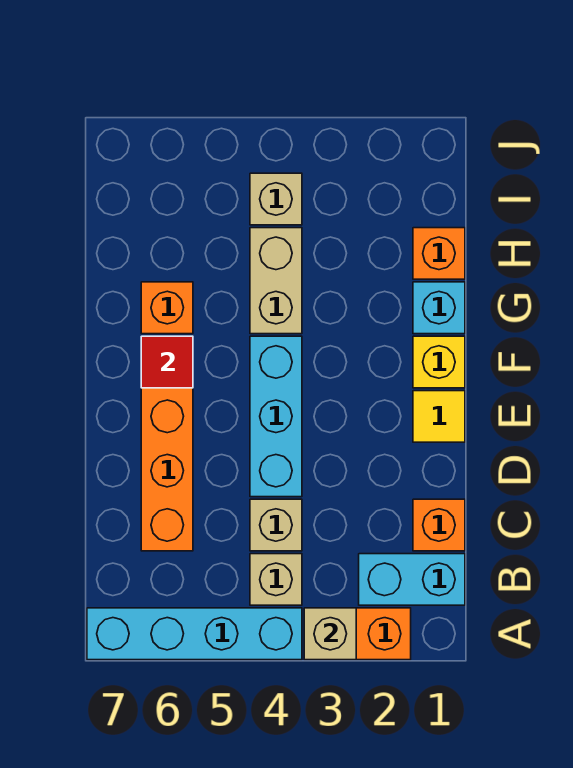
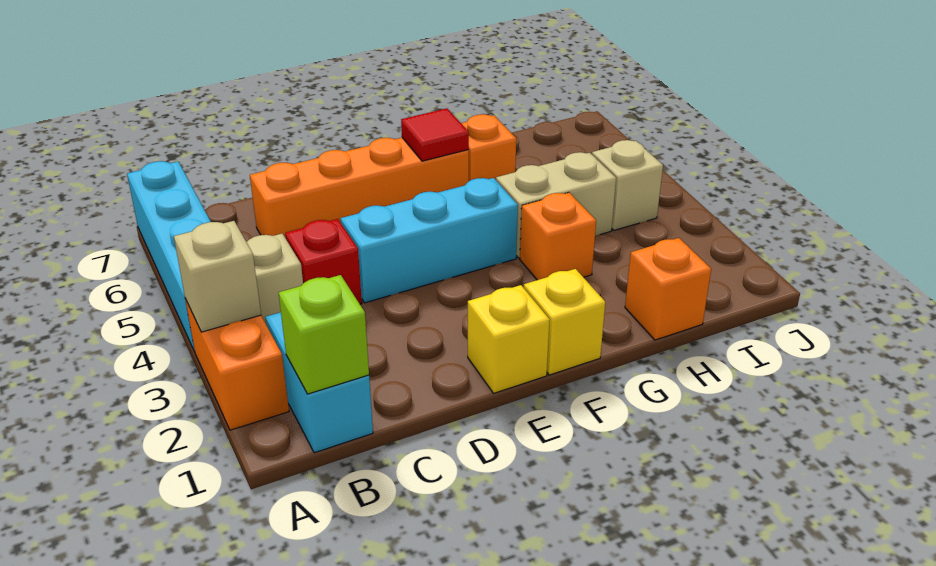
none -> lime brick B1 level 2
orange brick C1 level 1 -> orange brick G3 level 1
tan brick C4 level 1 -> red brick C4 level 1
yellow tile E1 level 1 -> yellow brick E1 level 1
cyan brick G1 level 1 -> none

